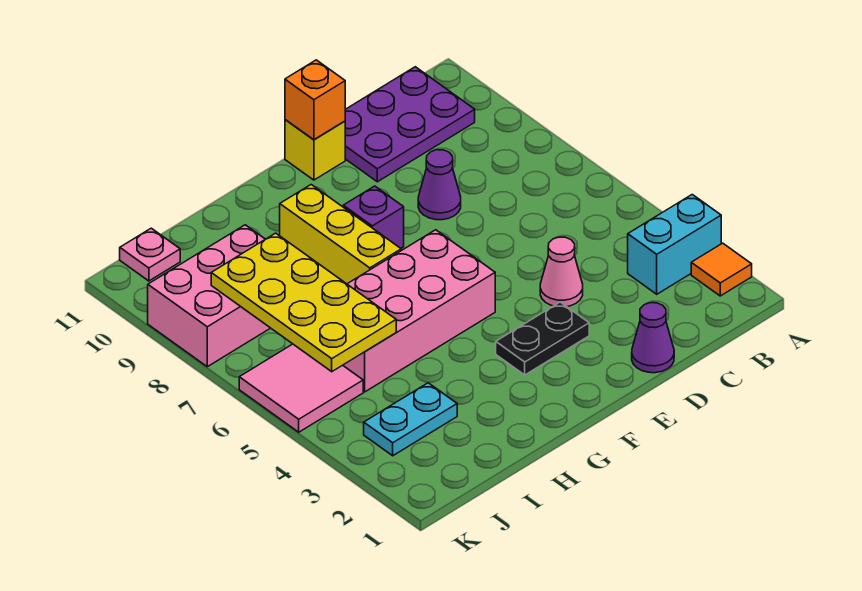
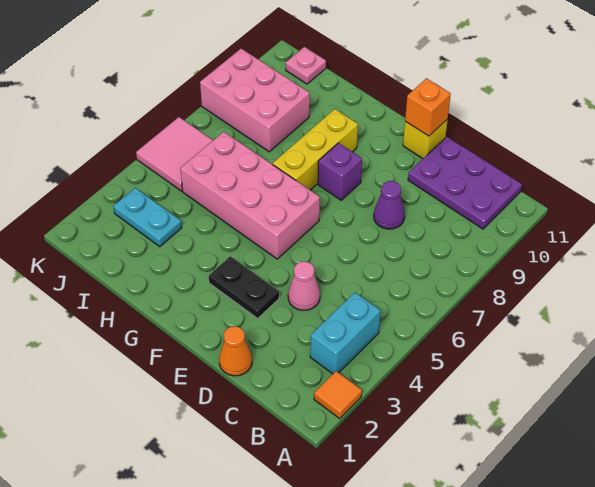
cyan brick A3:B3 level 1 -> cyan brick B3:B4 level 1
purple cone D1 level 1 -> orange cone D1 level 1
yellow plate I5:J8 level 2 -> none

